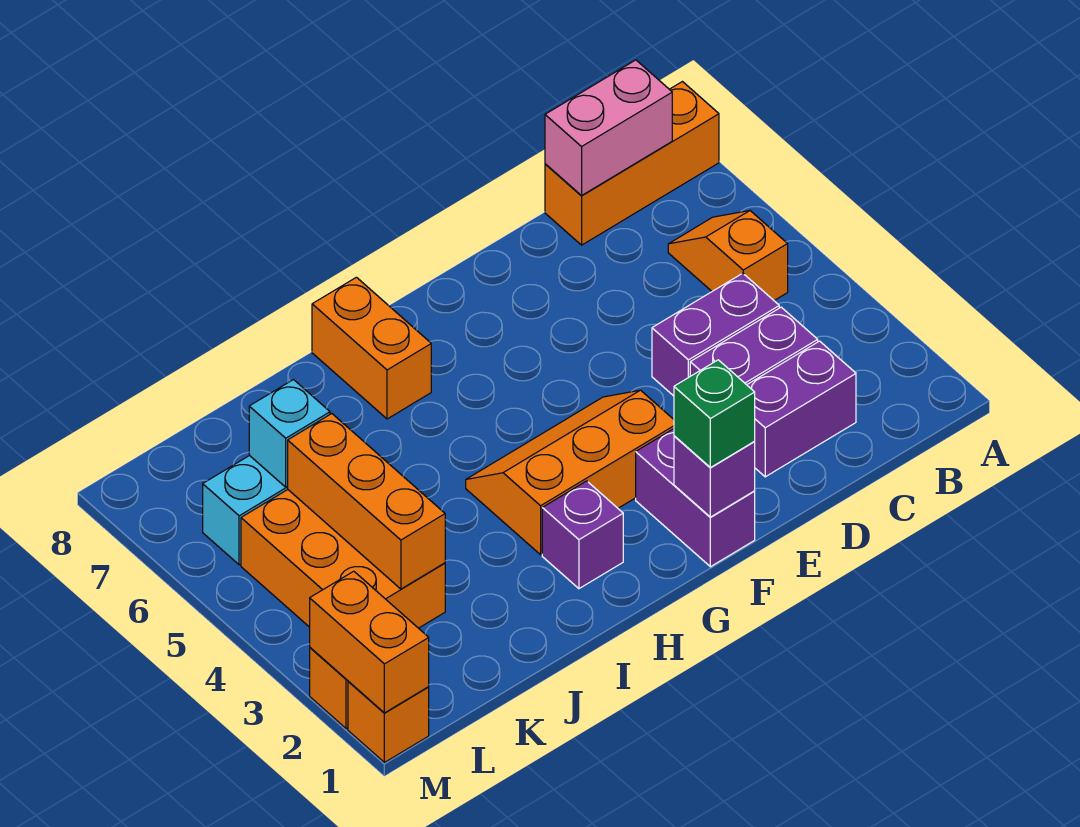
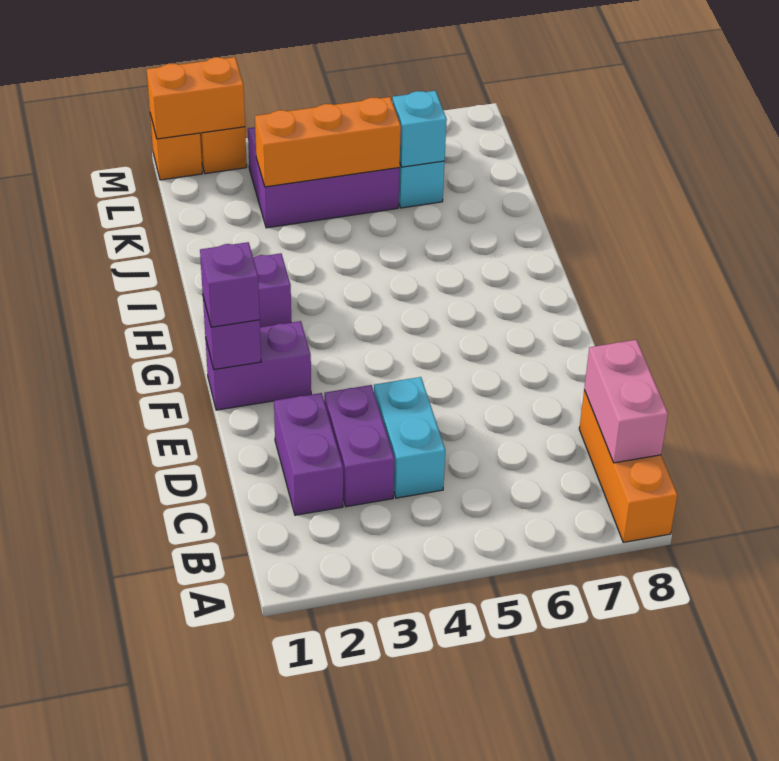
orange slope B5:B6 level 1 top 5 -> none
purple brick C4:D4 level 1 -> cyan brick C4:D4 level 1
green brick F1 level 3 -> purple brick F1 level 3
orange slope F3:H4 level 1 top 3 -> none
orange brick H7:H8 level 1 -> none
orange brick K3:L5 level 1 -> purple brick K3:L5 level 1

